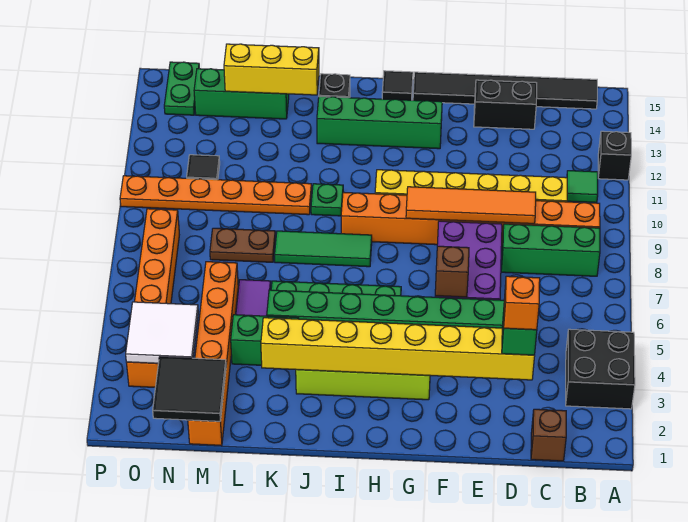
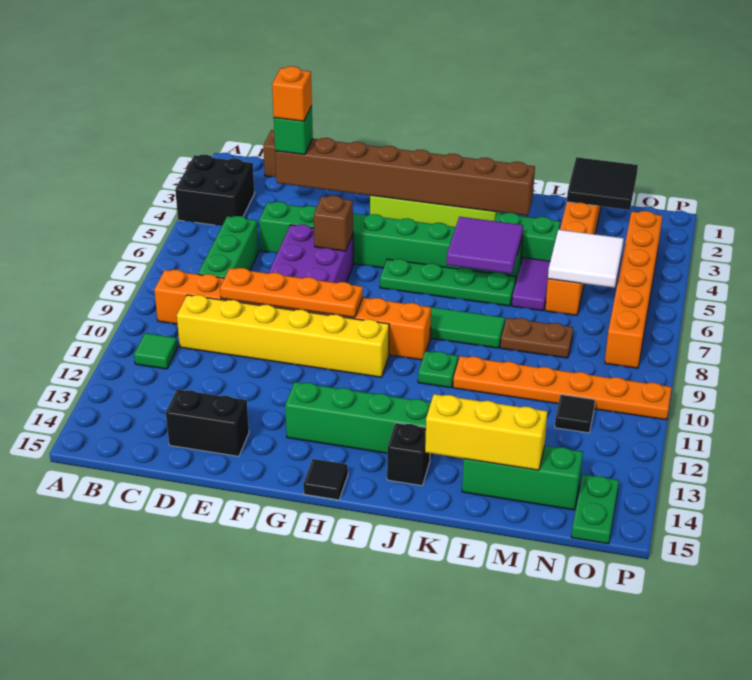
black brick A12 level 1 -> none
green brick B8:D8 level 1 -> green brick C6:C8 level 1
black tile B15:G15 level 1 -> none
yellow brick D3:K3 level 2 -> brown brick D3:K3 level 2
orange tile D9:G9 level 2 -> orange plate D9:G9 level 2
none -> purple tile J5:K6 level 2
white tile N3:O4 level 2 -> white tile M5:N6 level 2

